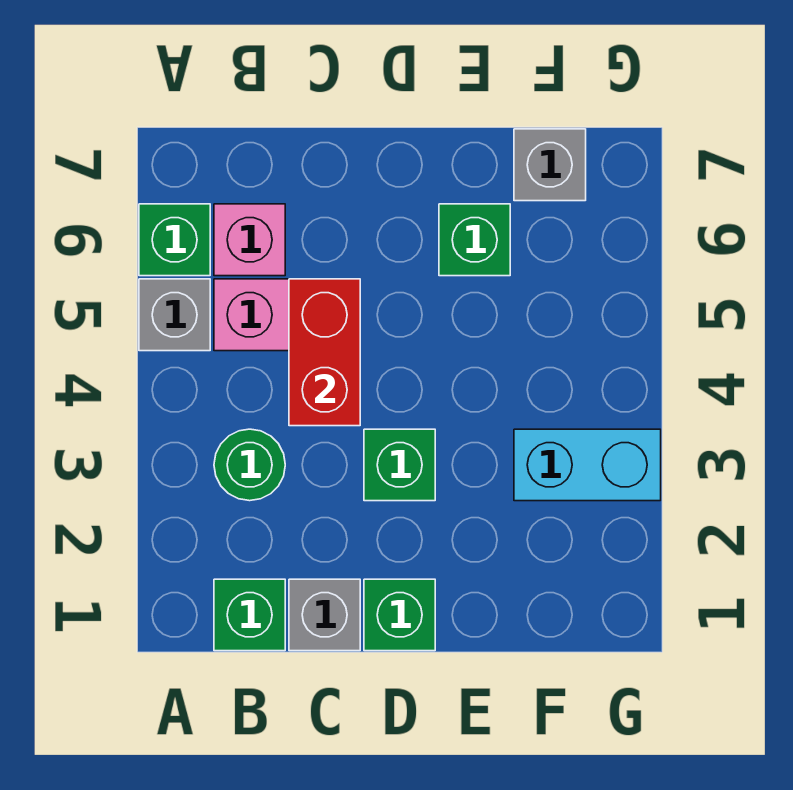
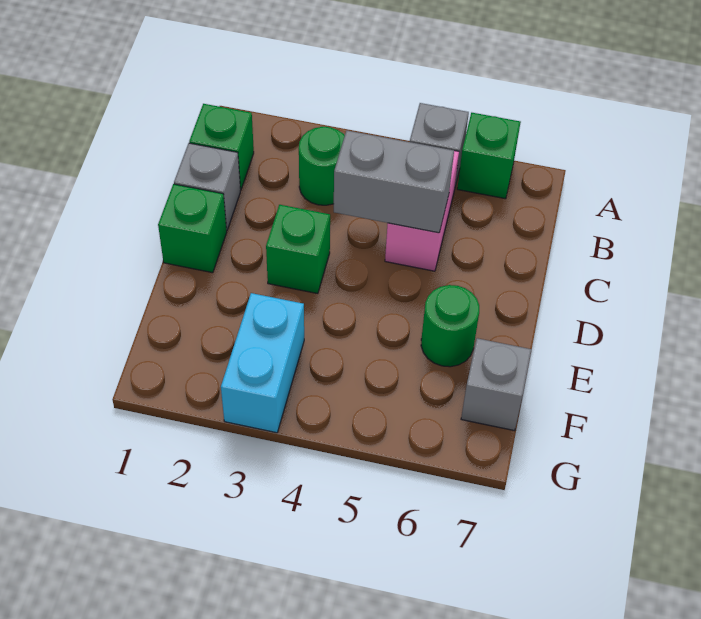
pink brick B6 level 1 -> none
red brick C4:C5 level 2 -> grey brick C4:C5 level 2
green brick E6 level 1 -> green round brick E6 level 1

